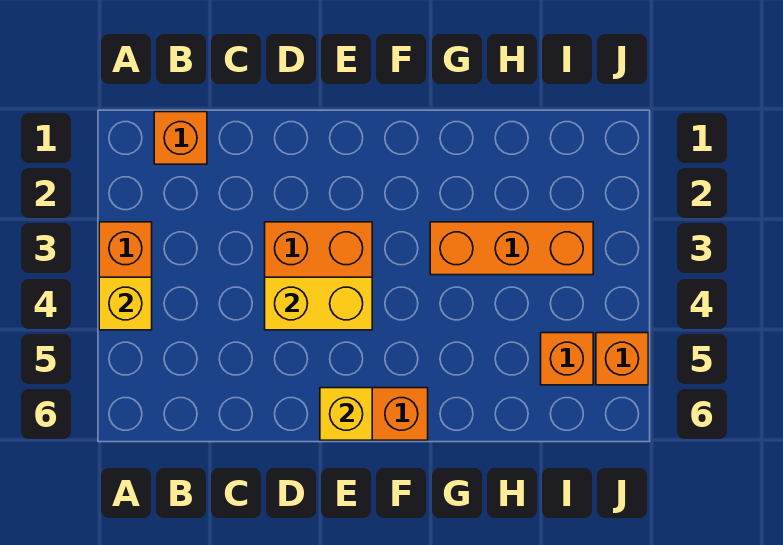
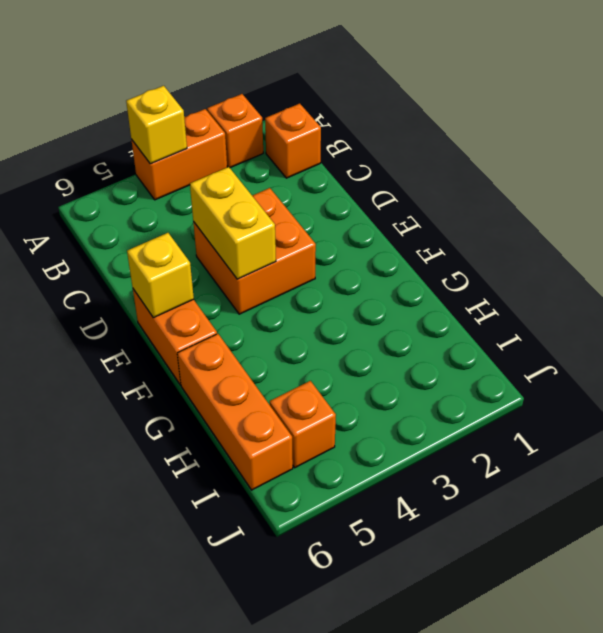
orange brick G3:I3 level 1 -> orange brick G6:I6 level 1
orange brick J5 level 1 -> orange brick A2 level 1

